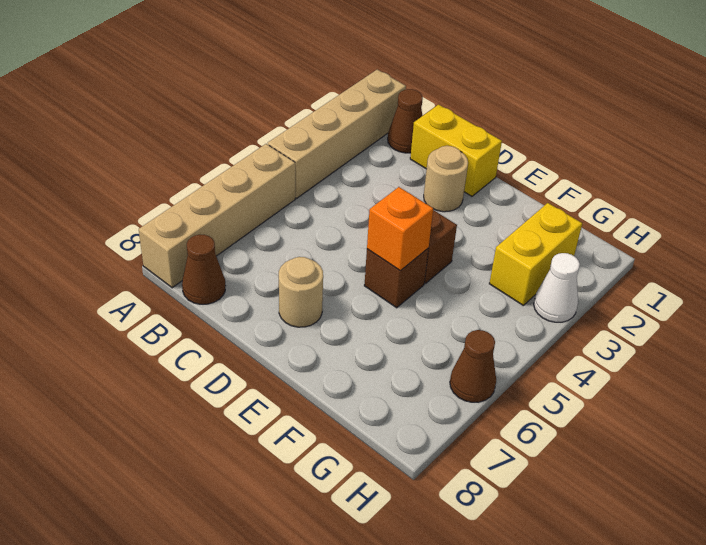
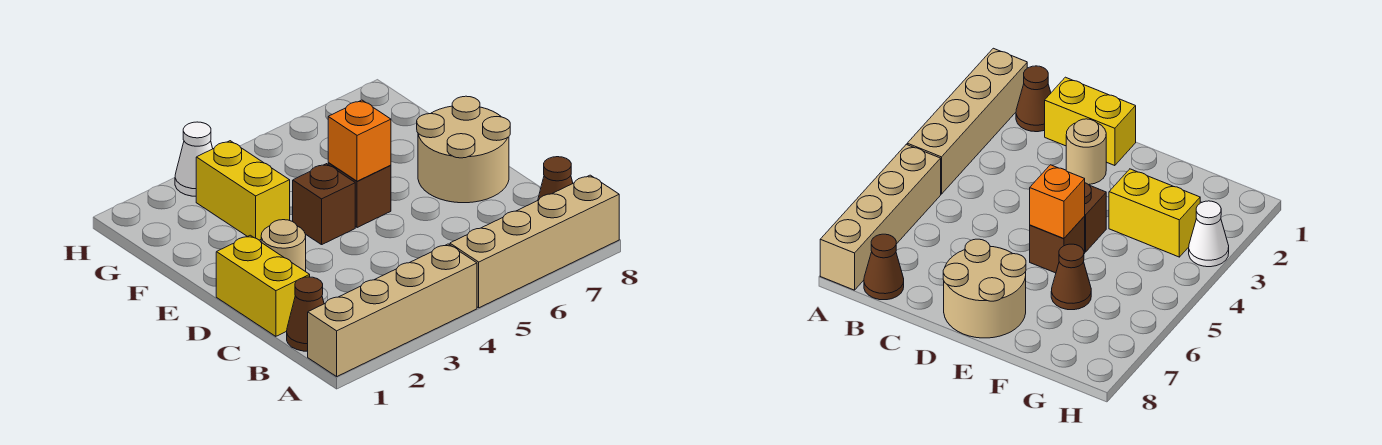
tan round brick D7 level 1 -> tan round brick D7:E8 level 1
yellow brick G2:G3 level 1 -> yellow brick F3:G3 level 1
brown cone H6 level 1 -> brown cone F6 level 1

